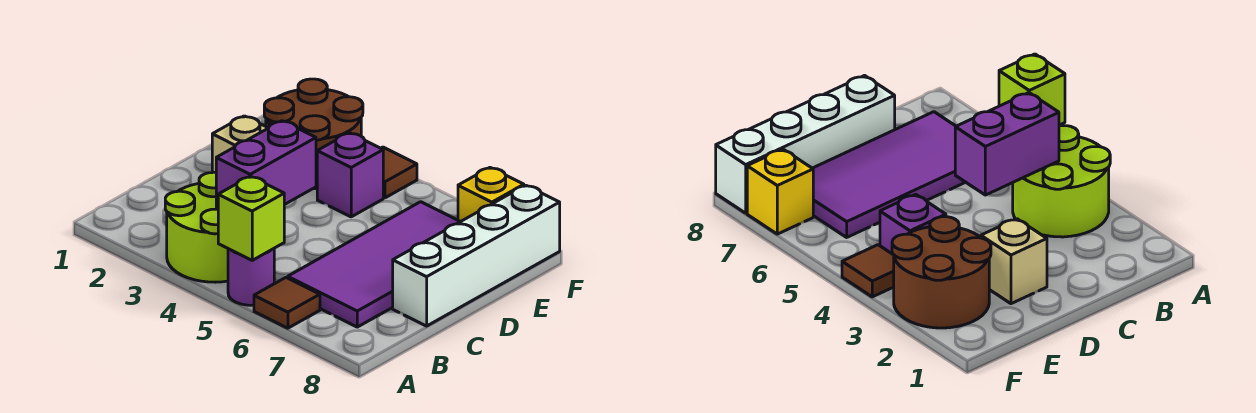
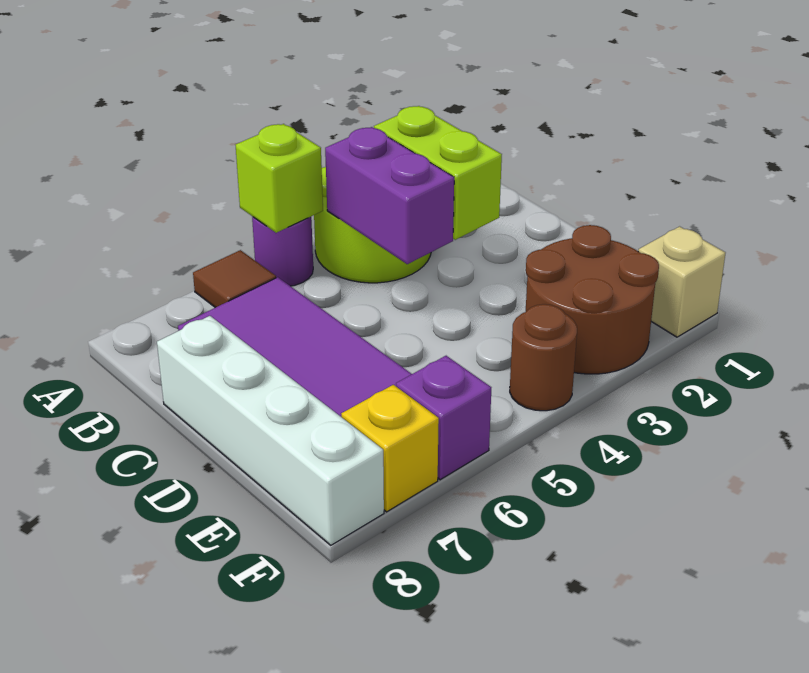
none -> lime brick B3:C3 level 2
tan brick D2 level 1 -> tan brick F1 level 1
purple brick E4 level 1 -> purple brick F6 level 1
brown tile F4 level 1 -> brown round brick F4 level 1

